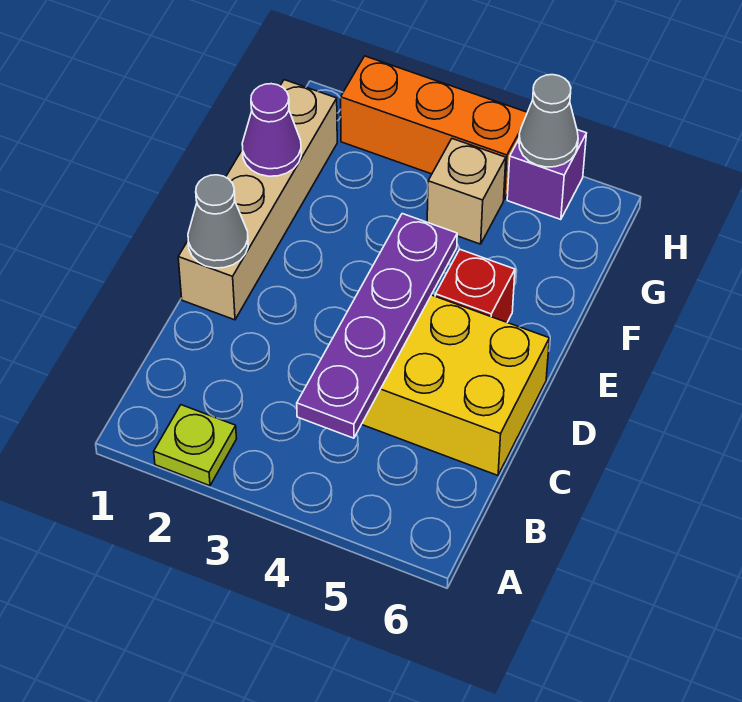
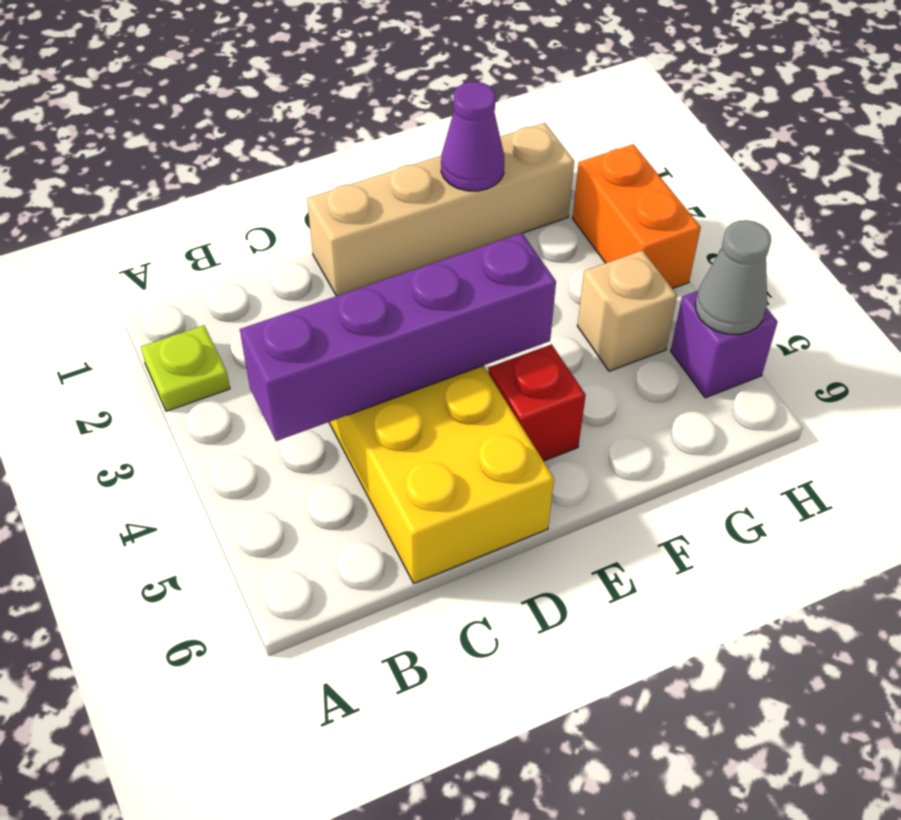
purple plate B4:E4 level 2 -> purple brick B4:E4 level 2
grey cone D1 level 2 -> none
orange brick H2:H4 level 1 -> orange brick H2:H3 level 1

